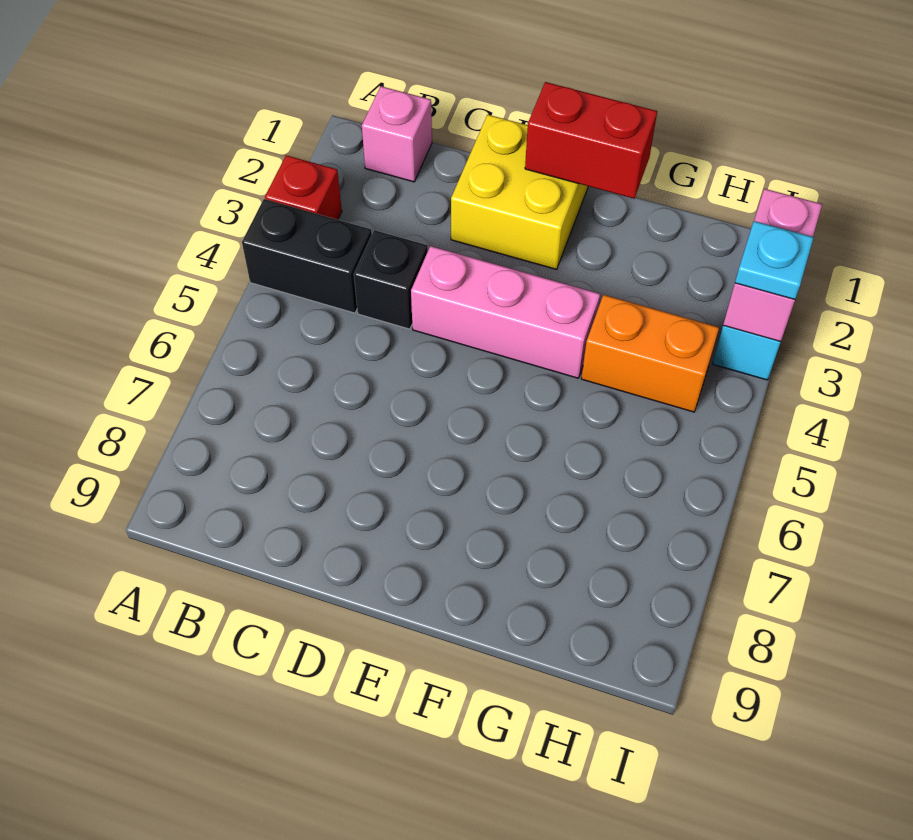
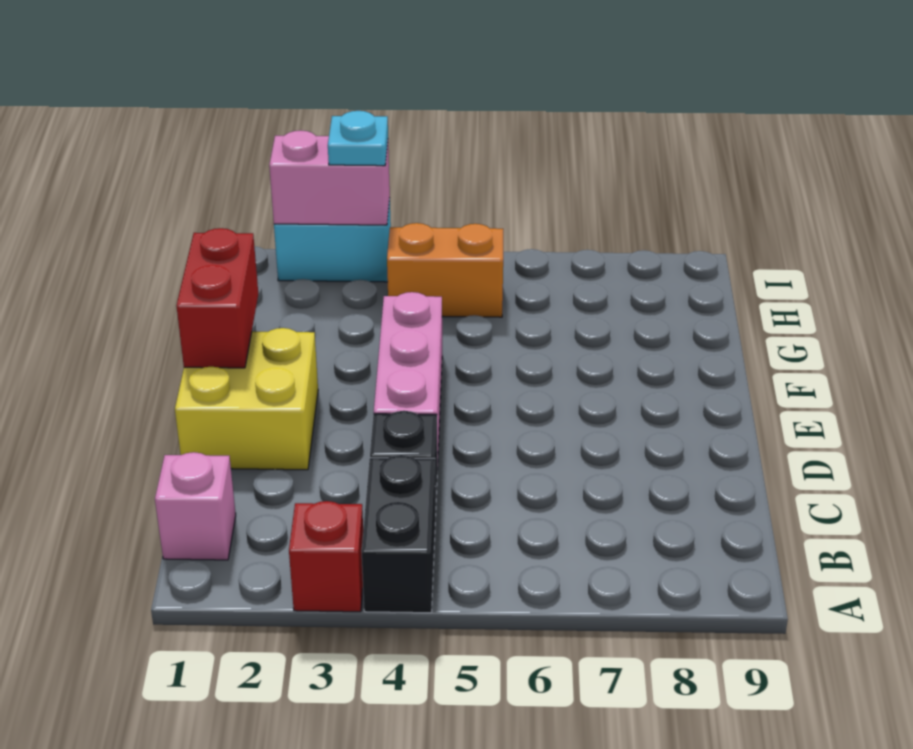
orange brick G4:H4 level 1 -> orange brick H4:H5 level 1

